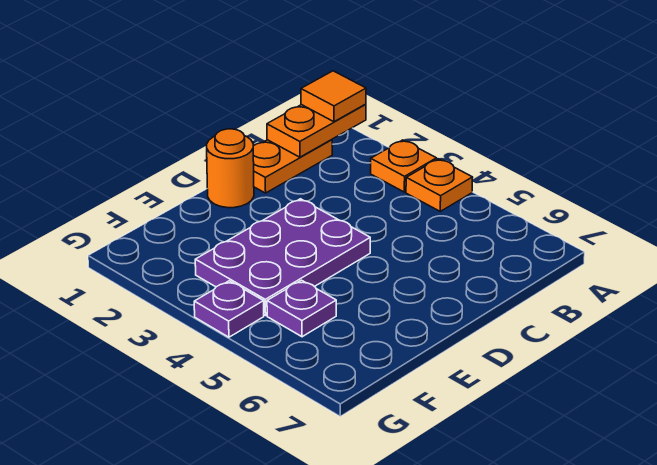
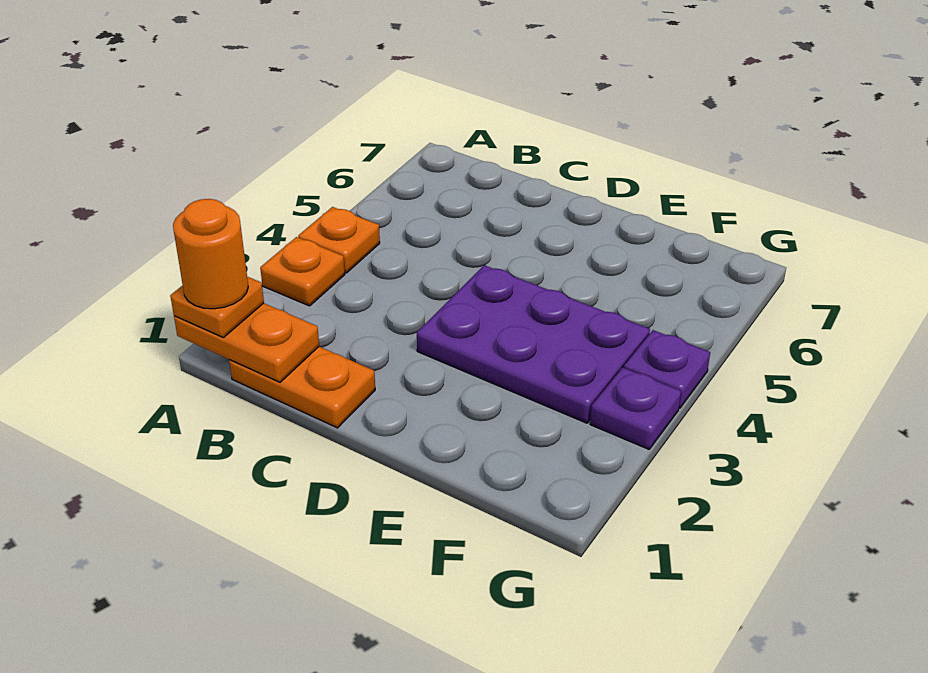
orange tile A1 level 3 -> orange plate A1 level 3
orange round brick D1 level 1 -> orange round brick A1 level 4
purple plate F5 level 1 -> purple plate G3 level 1

